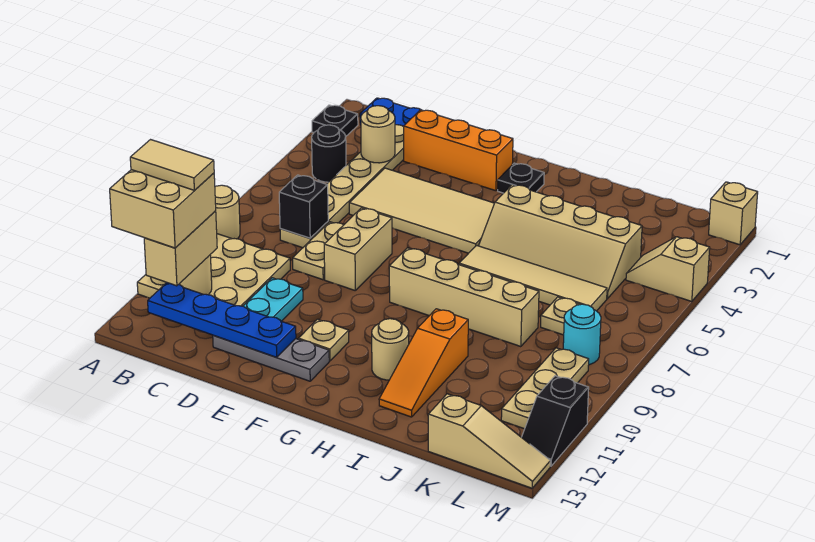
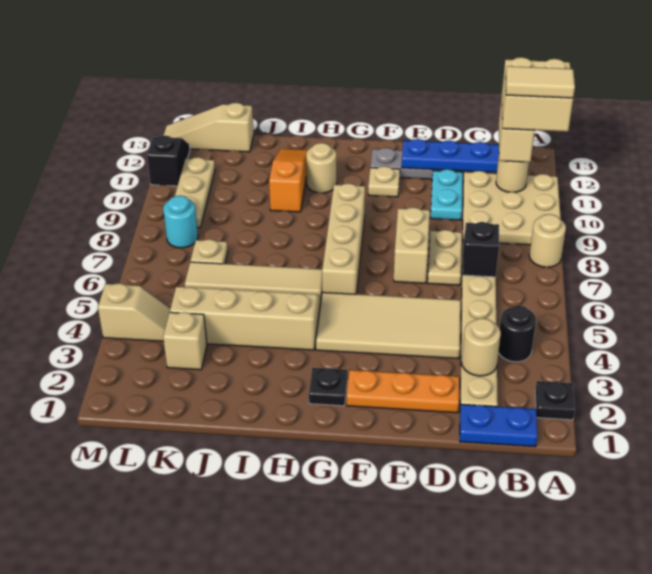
orange brick D2:F2 level 1 -> orange plate D2:F2 level 1
tan brick G8:J8 level 1 -> tan brick G6:G9 level 1
tan brick M1 level 1 -> tan brick K3 level 1

